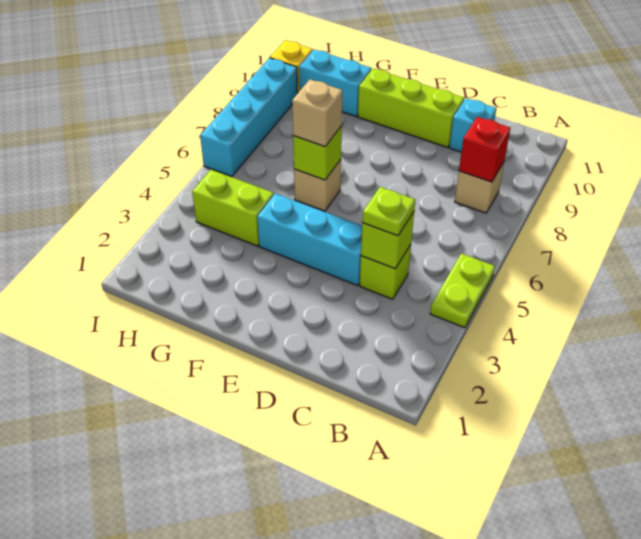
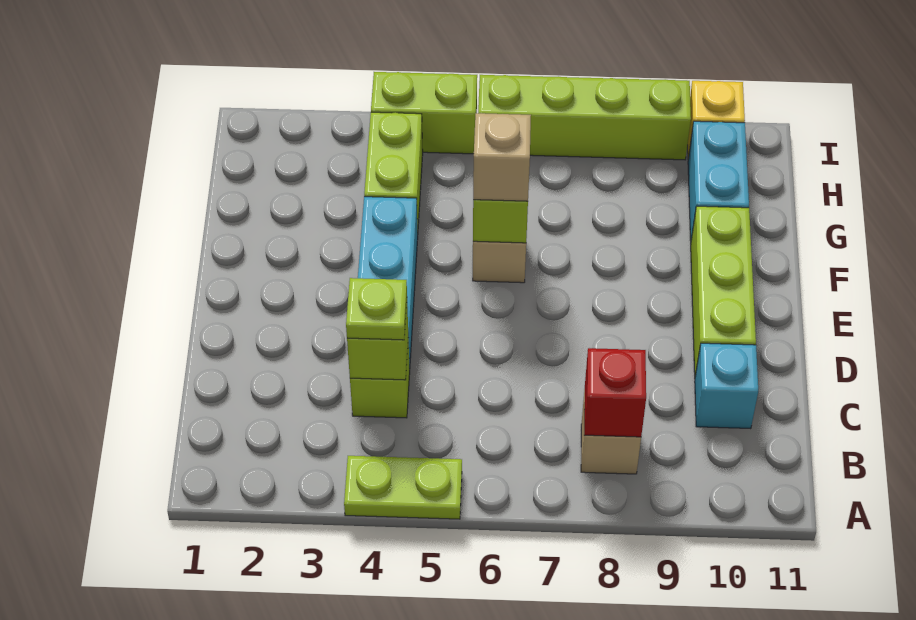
none -> lime brick I4:I5 level 1
cyan brick I6:I9 level 1 -> lime brick I6:I9 level 1

